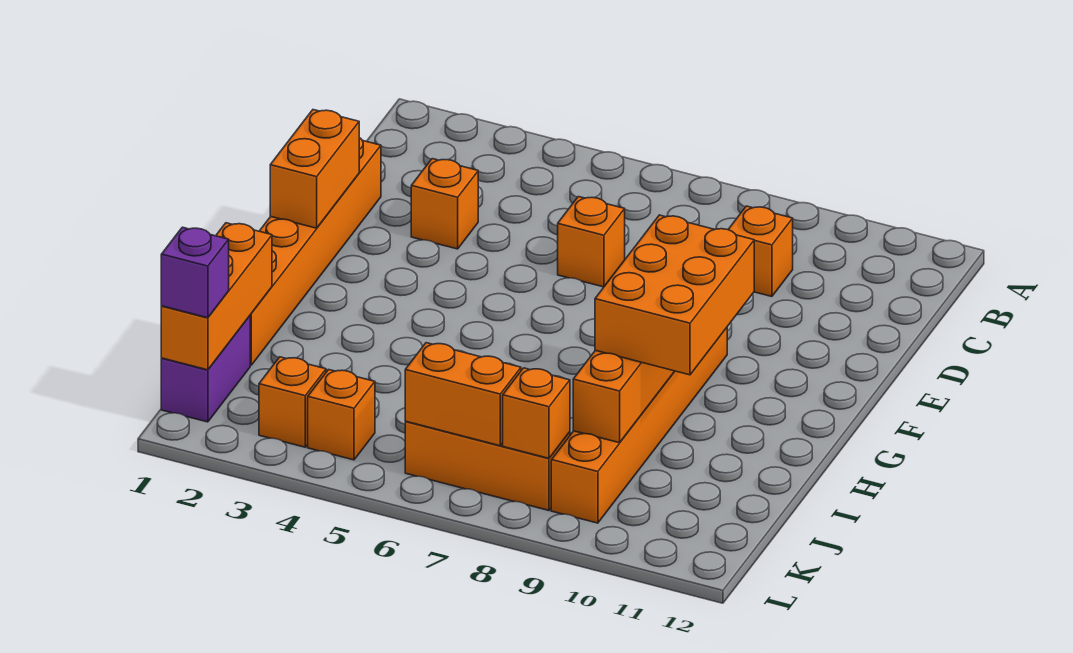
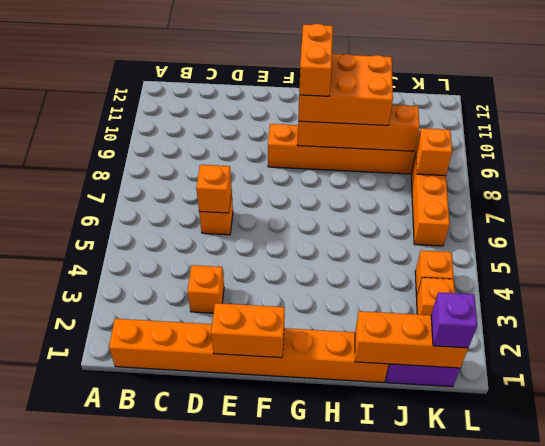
orange brick C9 level 1 -> orange brick D6 level 2
orange brick D1:I1 level 1 -> orange brick B1:I1 level 1
orange brick K6:K7 level 2 -> orange brick G9:G10 level 4

